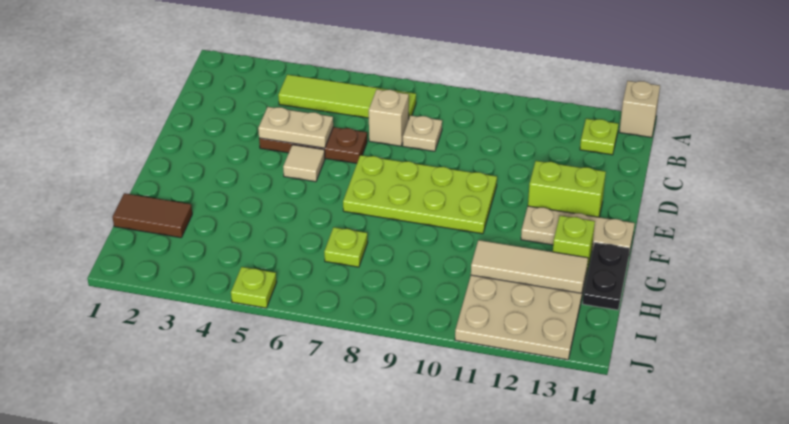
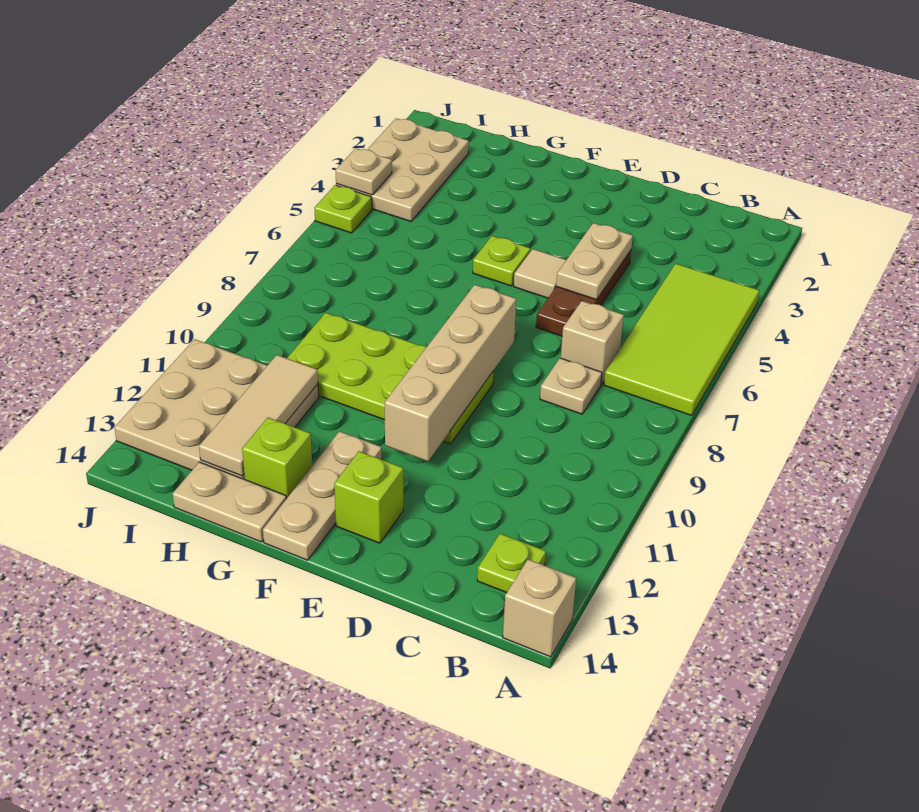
lime tile B4:B7 level 1 -> lime tile A4:B7 level 1
lime plate E7:F10 level 1 -> lime plate E9:H10 level 1
none -> tan brick E8:E11 level 2
lime brick E12:E13 level 1 -> lime brick E13 level 1
black plate G14:H14 level 1 -> tan plate G14:H14 level 1
brown tile H1:H2 level 1 -> none
lime plate H7 level 1 -> lime plate F5 level 1
none -> tan plate I2:J4 level 1
none -> tan plate J4 level 2

